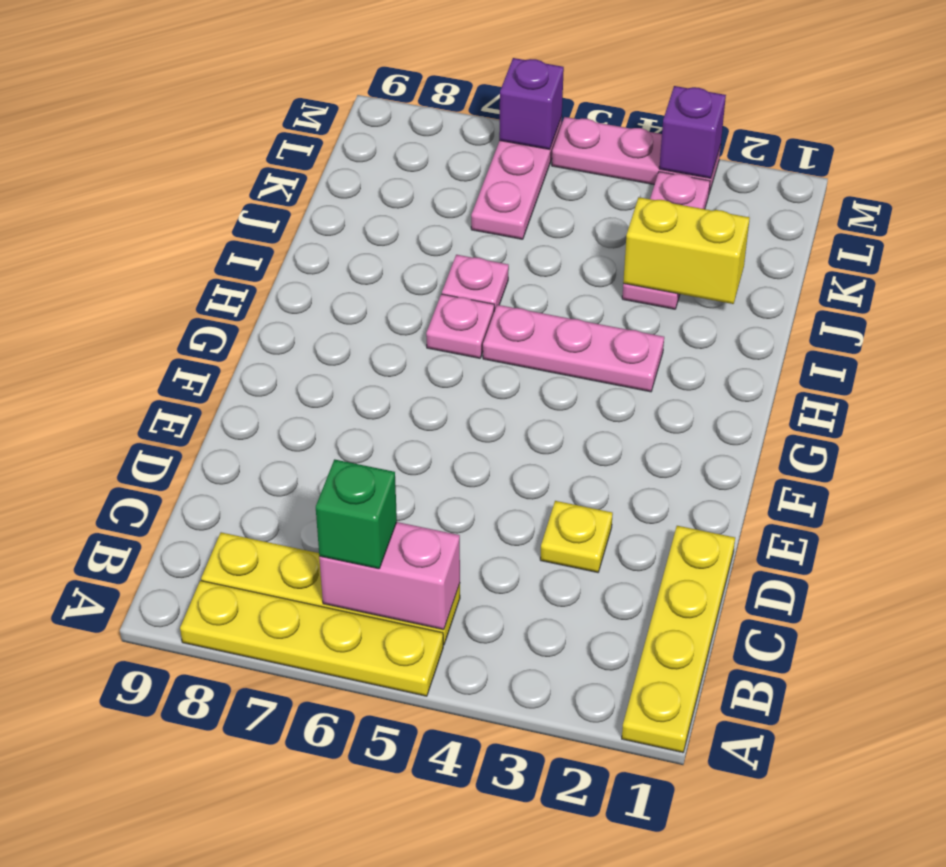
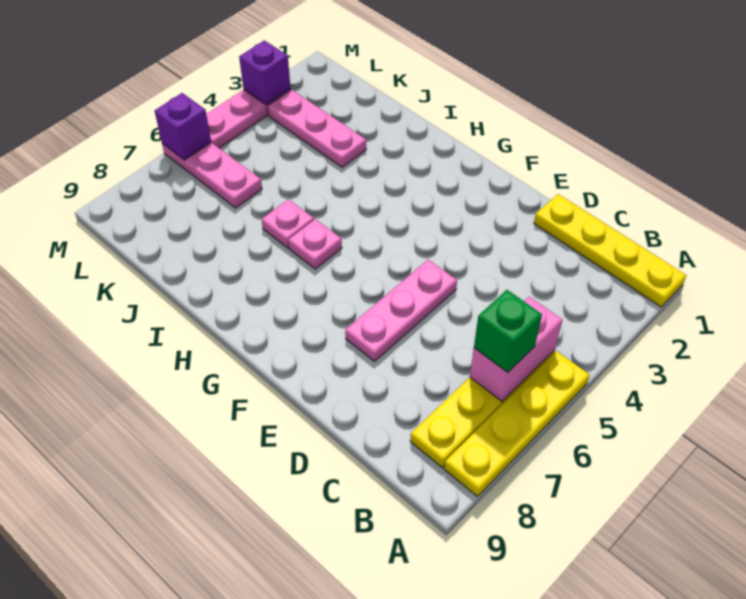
yellow plate D3 level 1 -> none
pink plate H3:H5 level 1 -> pink plate E5:E7 level 1
yellow brick J2:J3 level 2 -> none

